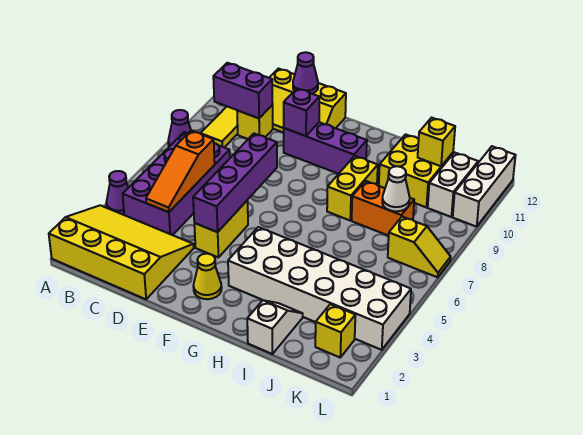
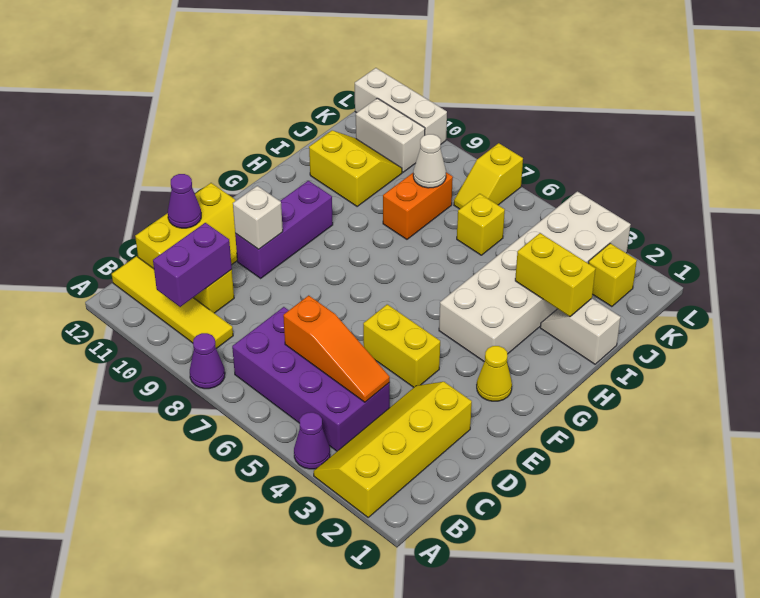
yellow slope A1:D3 level 1 top 1 -> yellow slope A2:D3 level 1 top 2
purple brick E4:E7 level 2 -> none
purple brick E10 level 2 -> white brick E10 level 2
yellow brick H8:H9 level 1 -> yellow brick I2:I3 level 2
yellow brick I10:J11 level 1 -> yellow slope I10:J11 level 1 top I
yellow brick J11 level 2 -> yellow brick J6 level 1
yellow slope K7:L7 level 1 top K -> yellow slope K7:L7 level 1 top L

